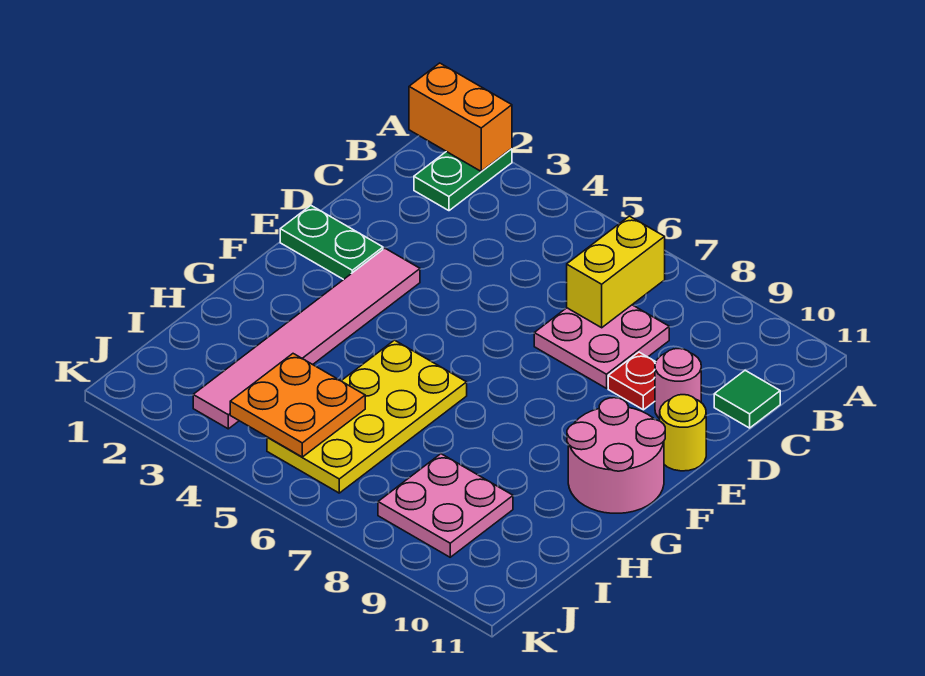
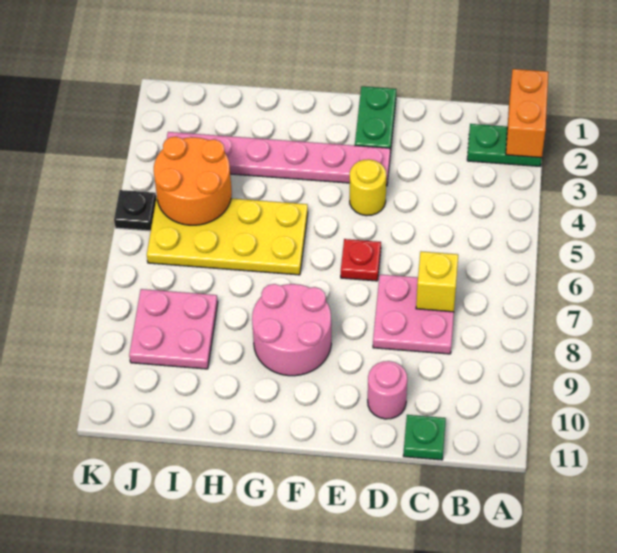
yellow brick B7:C7 level 2 -> yellow brick C7 level 2
green tile C11 level 1 -> green plate C11 level 1
red plate D9 level 1 -> red plate E6 level 1
pink tile E3:J3 level 1 -> pink plate E3:J3 level 1
yellow round brick E11 level 1 -> yellow round brick E4 level 1
pink round brick F10:G11 level 1 -> pink round brick F8:G9 level 1
orange plate I4:J5 level 2 -> orange round brick I4:J5 level 2
none -> black plate K5 level 1

